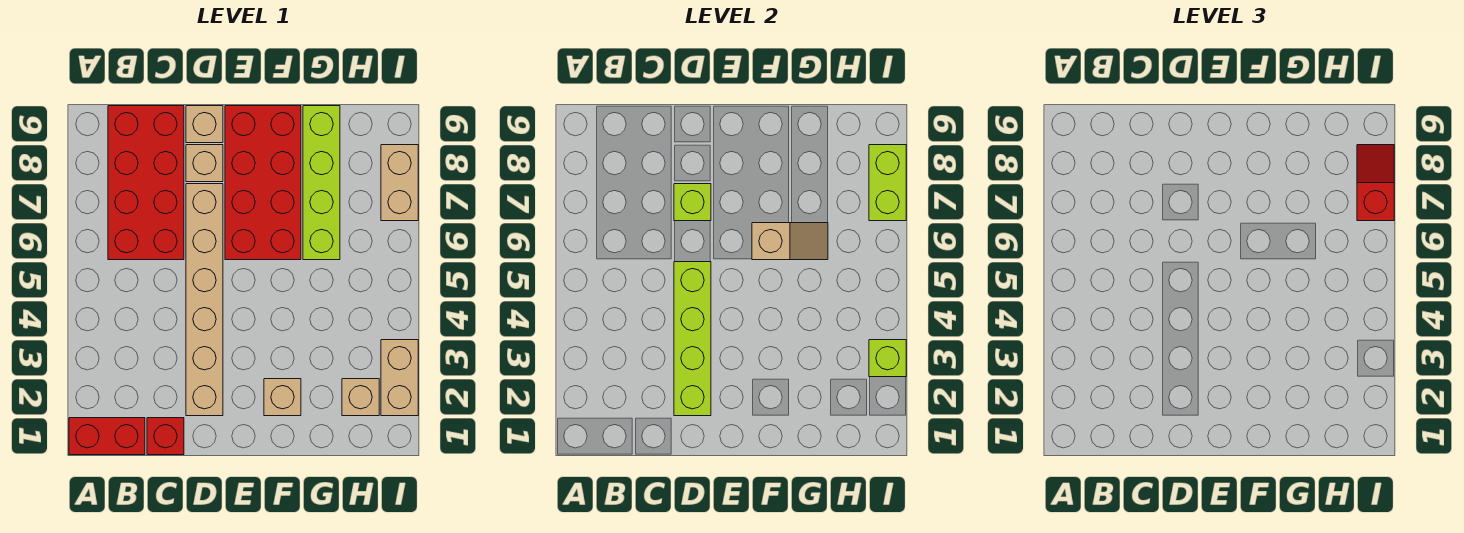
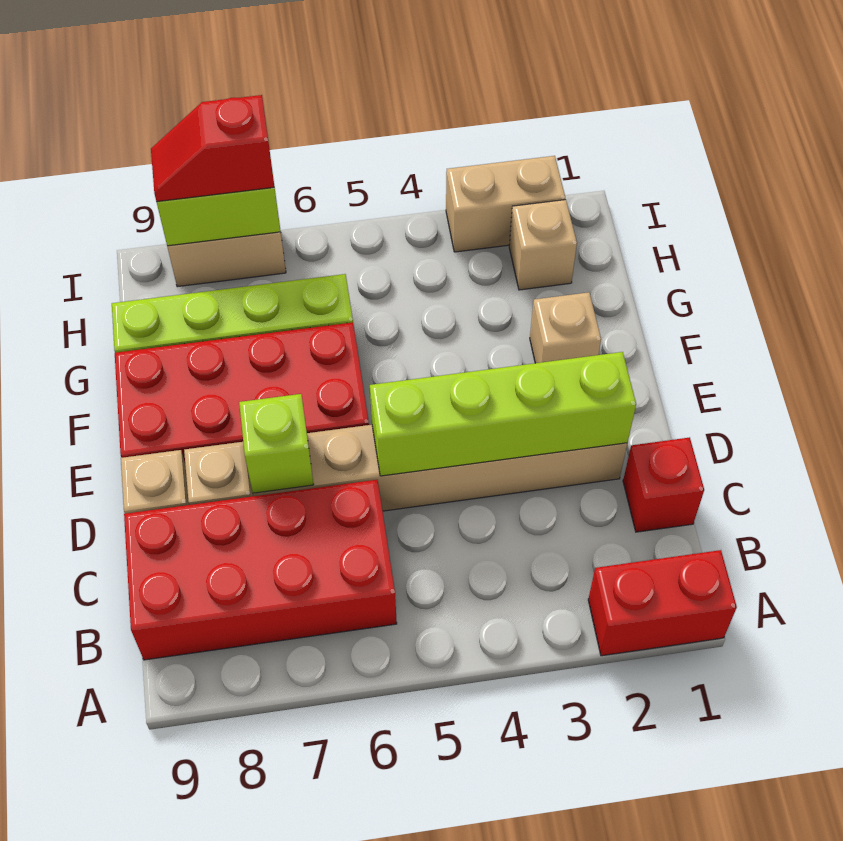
red brick A1:B1 level 1 -> red brick A1:A2 level 1
tan slope F6:G6 level 2 top F -> none
lime brick I3 level 2 -> none

